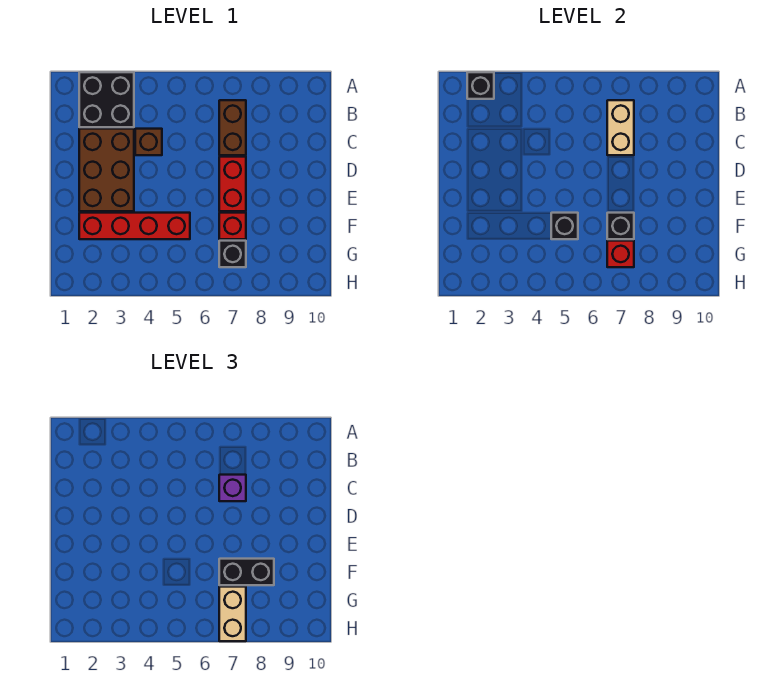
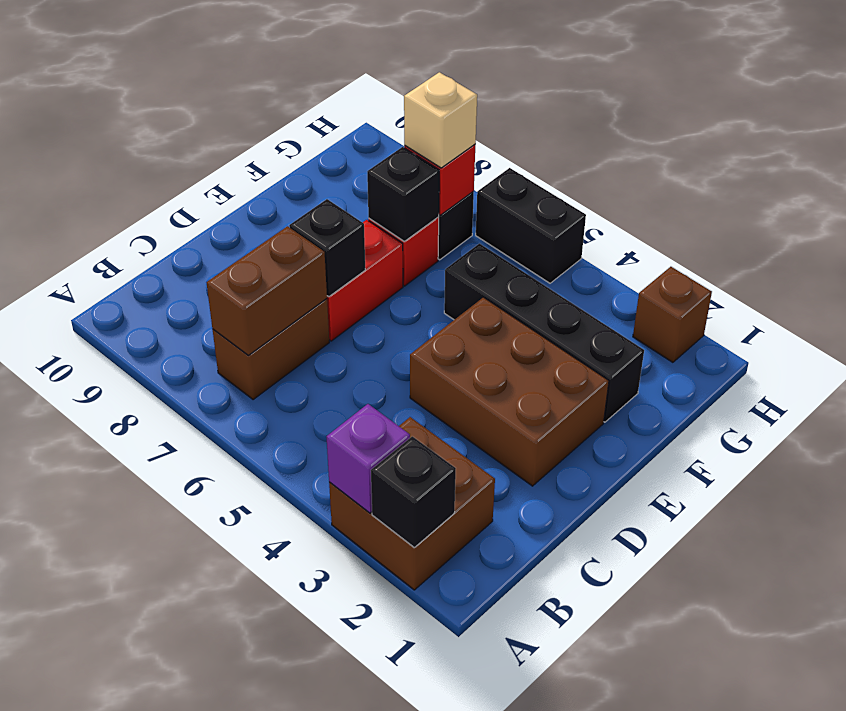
black brick A2:B3 level 1 -> brown brick A2:B3 level 1
tan brick B7:C7 level 2 -> brown brick B7:C7 level 2
brown brick C2:E3 level 1 -> brown brick D2:E4 level 1
brown brick C4 level 1 -> brown brick H2 level 1
purple brick C7 level 3 -> purple brick A3 level 2
red brick F2:F5 level 1 -> black brick F2:F5 level 1
black brick F5 level 2 -> black brick D7 level 2
black brick F7:F8 level 3 -> black brick H5:H6 level 1
tan brick G7:H7 level 3 -> tan brick G7 level 3

